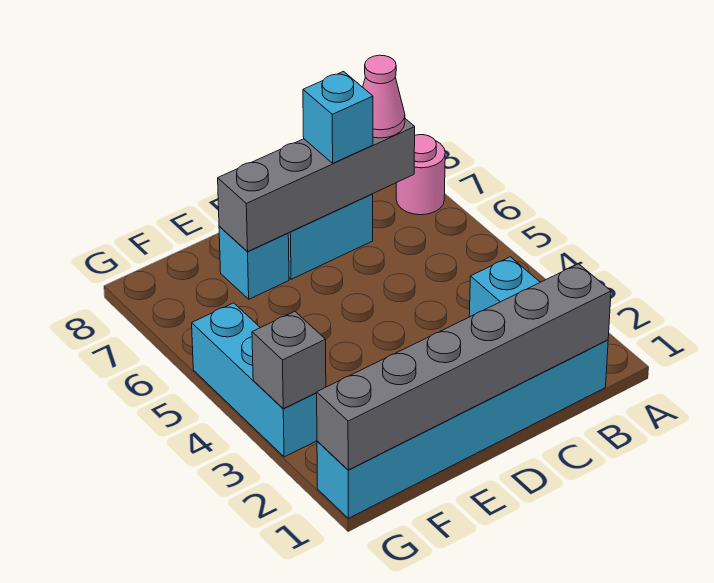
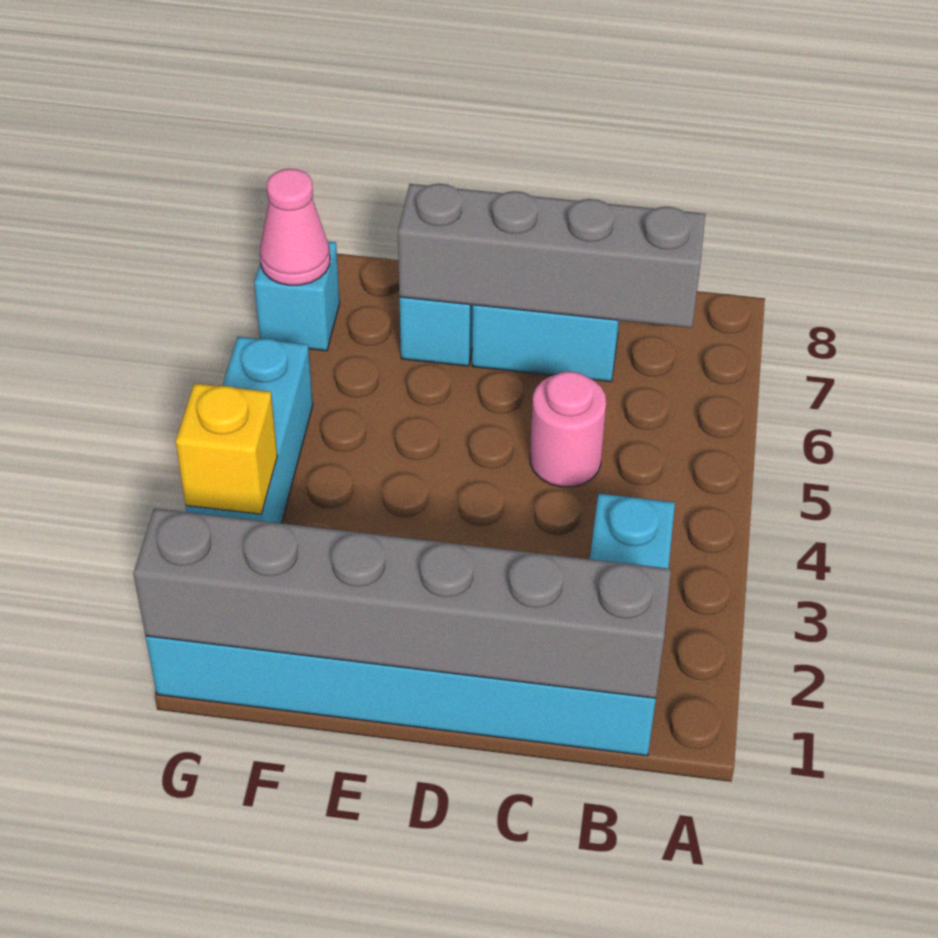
pink round brick A7 level 1 -> pink round brick C5 level 1
pink cone B7 level 3 -> pink cone G7 level 2
cyan brick C7 level 3 -> cyan brick G7 level 1
grey brick G3 level 2 -> yellow brick G3 level 2

